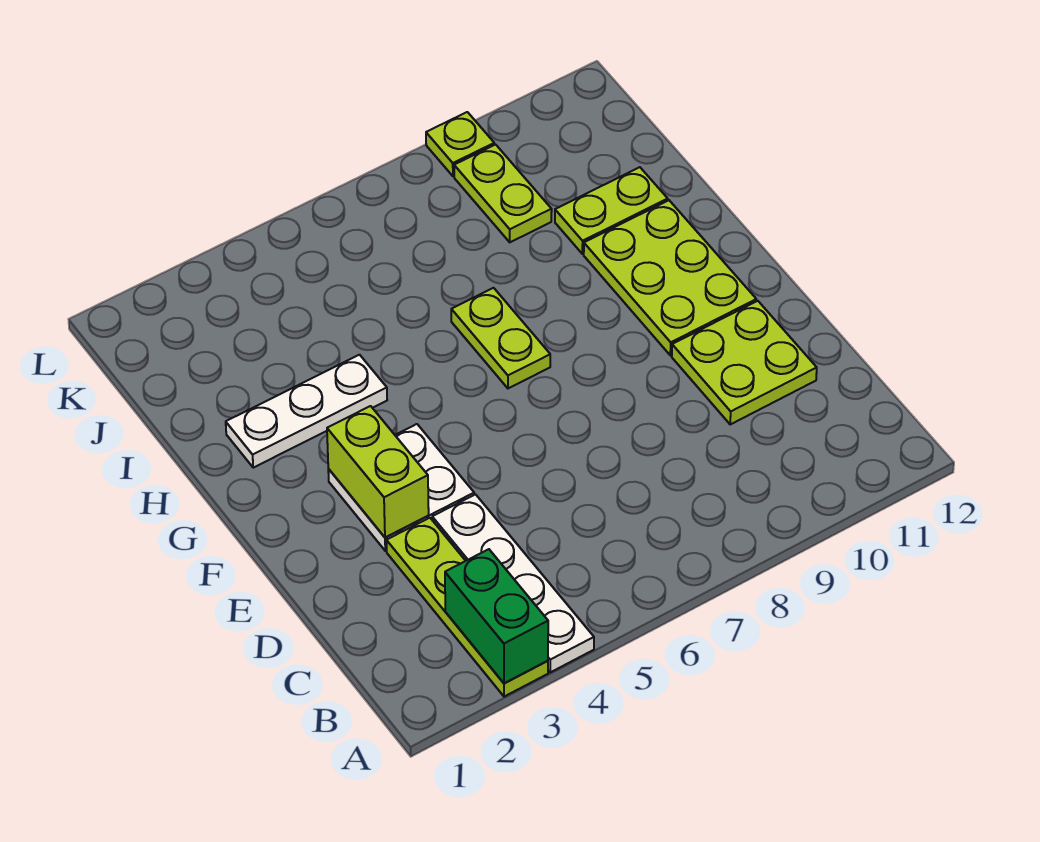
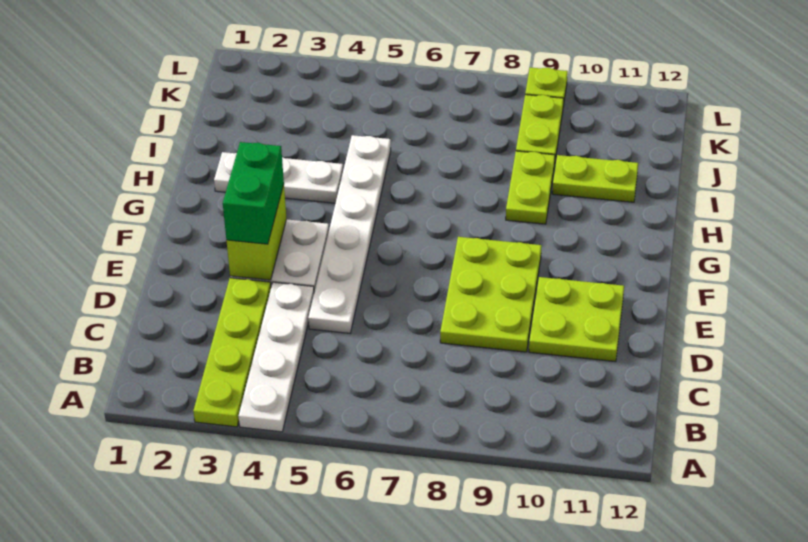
green brick A3:B3 level 2 -> green brick E3:F3 level 3
none -> white plate D5:I5 level 1
lime plate F10:H11 level 1 -> lime plate D8:F9 level 1
lime plate G7:H7 level 1 -> lime plate H9:I9 level 1

